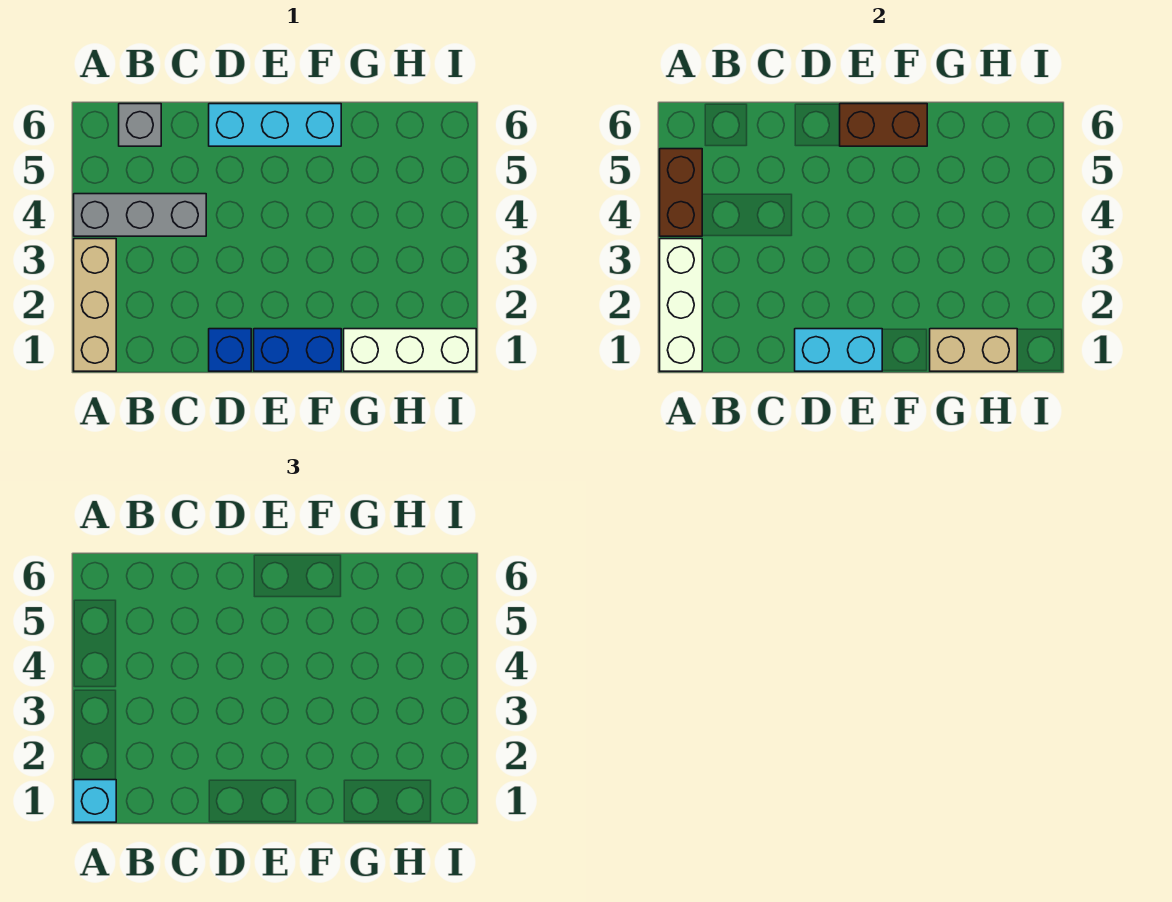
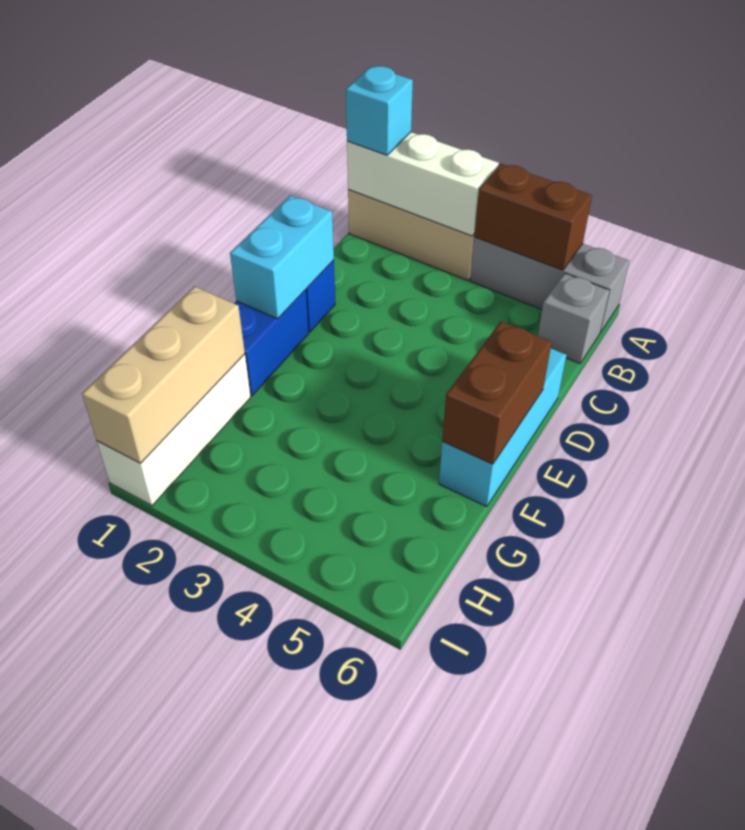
grey brick A4:C4 level 1 -> grey brick A4:A6 level 1
tan brick G1:H1 level 2 -> tan brick G1:I1 level 2

